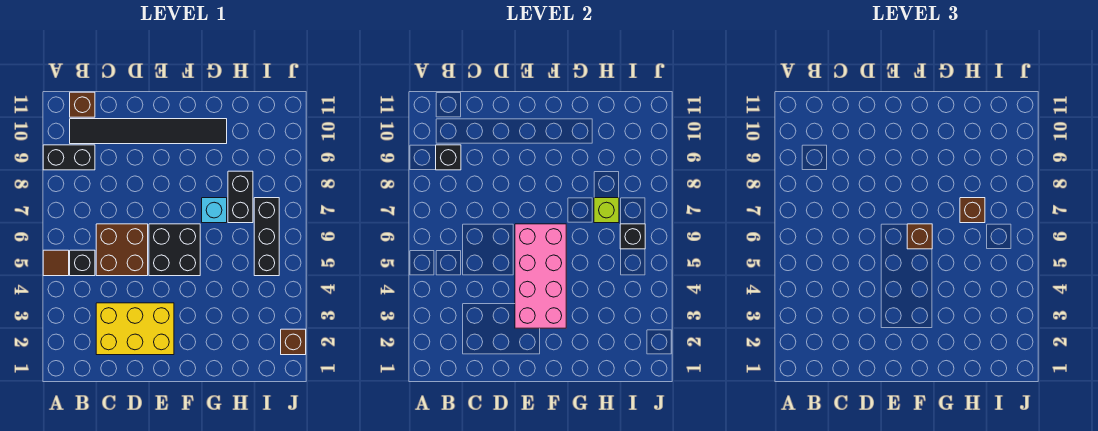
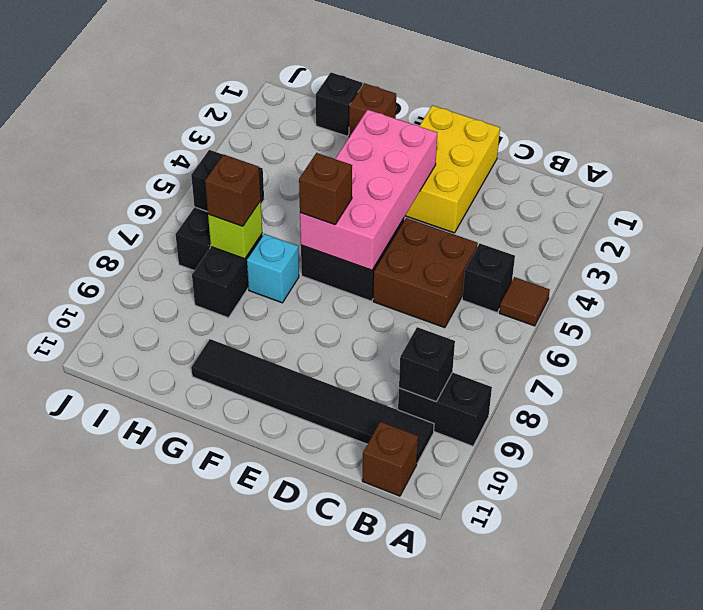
yellow brick C2:E3 level 1 -> yellow brick D1:E3 level 1
none -> black brick H1 level 1
brown brick J2 level 1 -> brown brick G1 level 1

